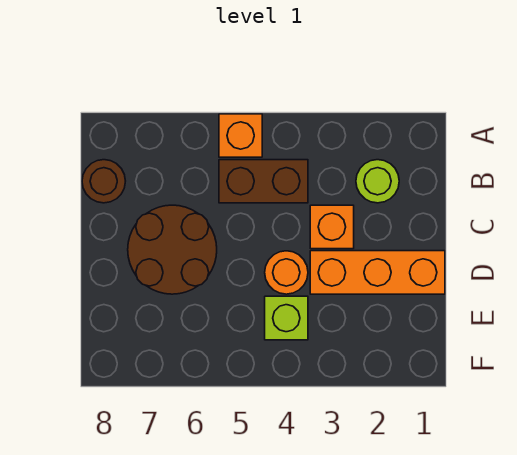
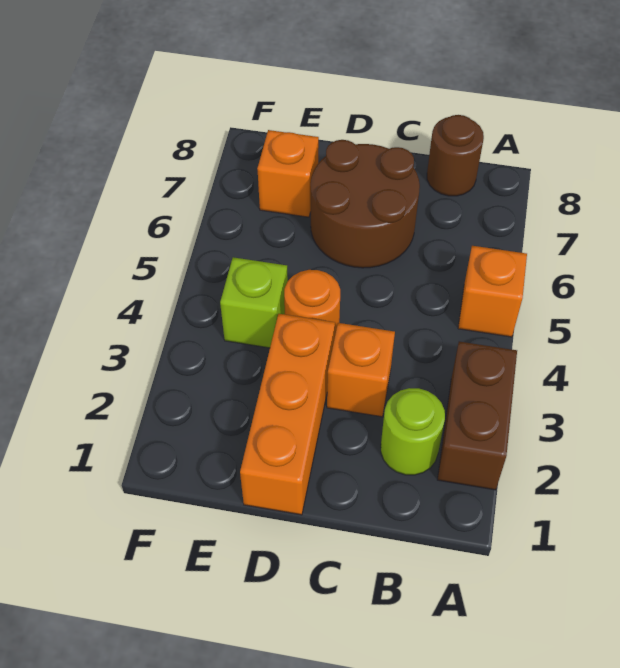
brown brick B4:B5 level 1 -> brown brick A2:A3 level 1
none -> orange brick E7 level 1

